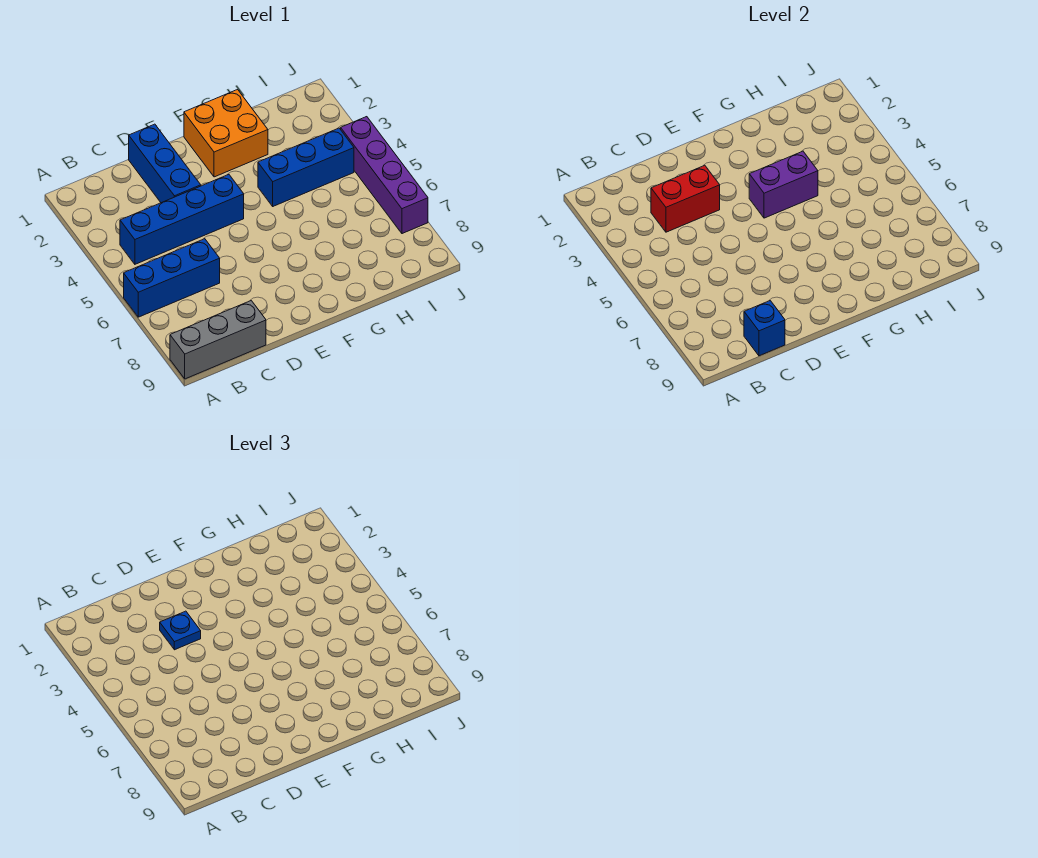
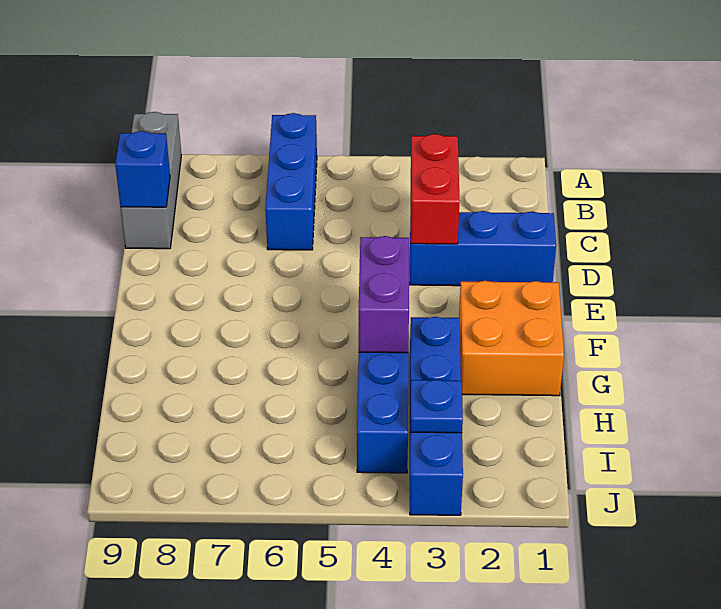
blue brick B4:E4 level 1 -> blue brick G3:J3 level 1
blue plate D3 level 3 -> blue plate I3 level 2
purple brick J4:J7 level 1 -> none

